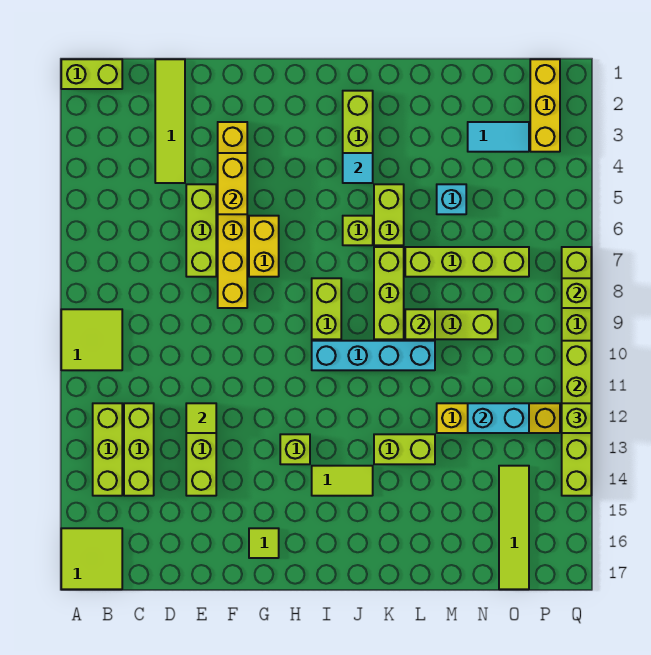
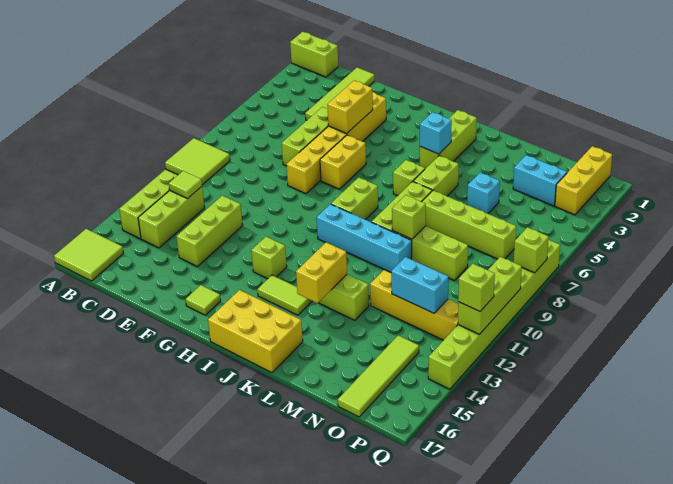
lime tile E12 level 2 -> lime tile C12 level 2
none -> yellow brick I16:K17 level 1
cyan tile J4 level 2 -> cyan brick J4 level 2
none -> yellow brick K13:K14 level 2
cyan tile N3:O3 level 1 -> cyan brick N3:O3 level 1

